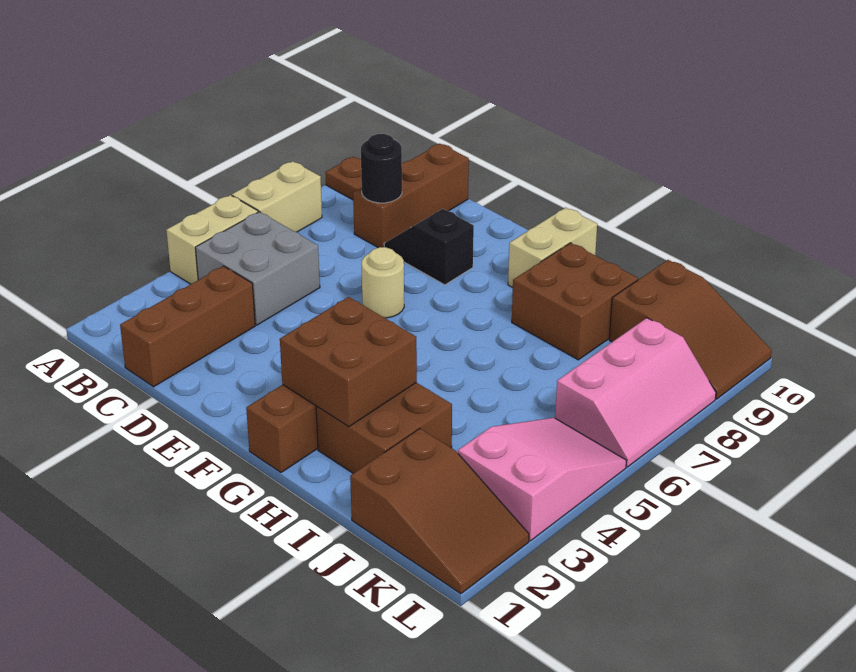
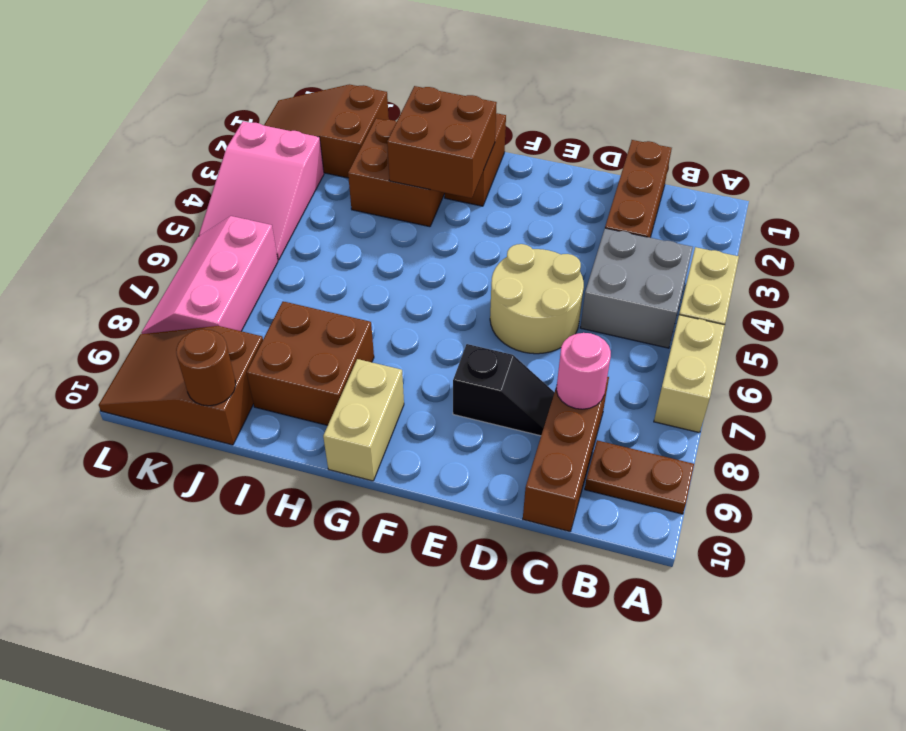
black round brick C8 level 2 -> pink round brick C8 level 2
tan round brick E6 level 1 -> tan round brick D5:E6 level 1
none -> brown round brick J10 level 2

